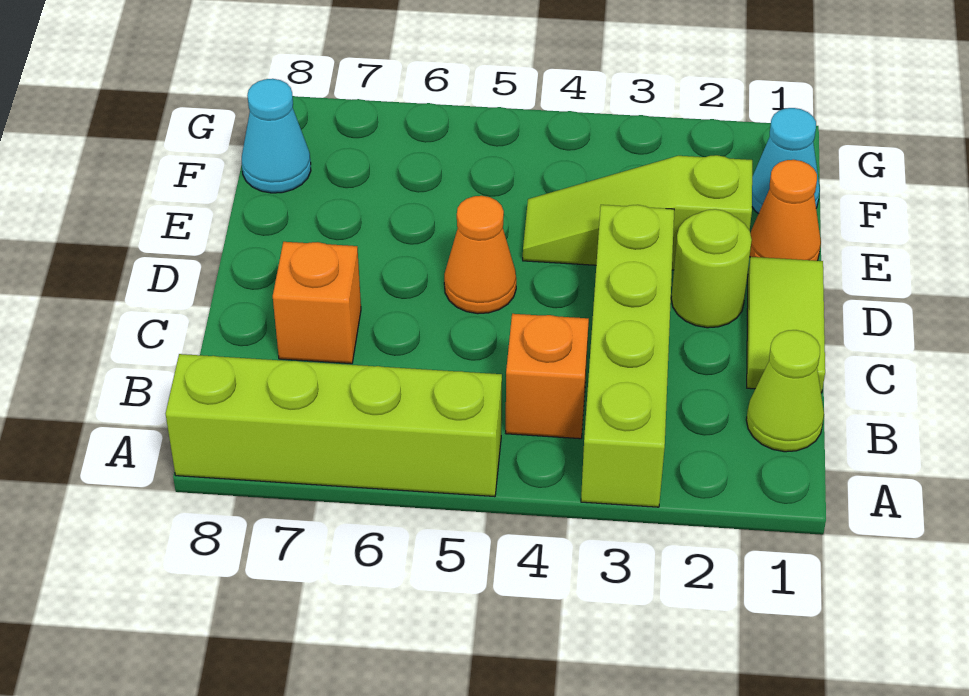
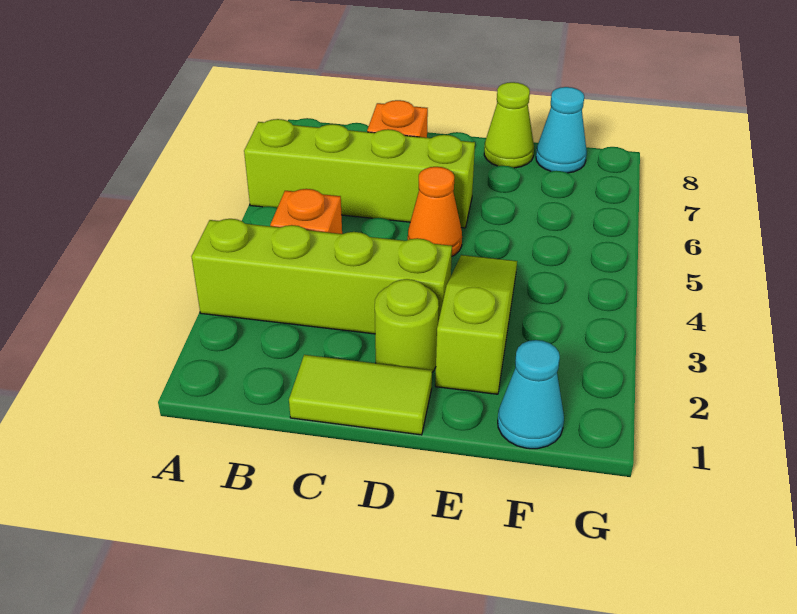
lime brick A5:A8 level 1 -> lime brick A6:D6 level 1
lime cone B1 level 1 -> lime cone E8 level 1
orange cone E1 level 1 -> none

